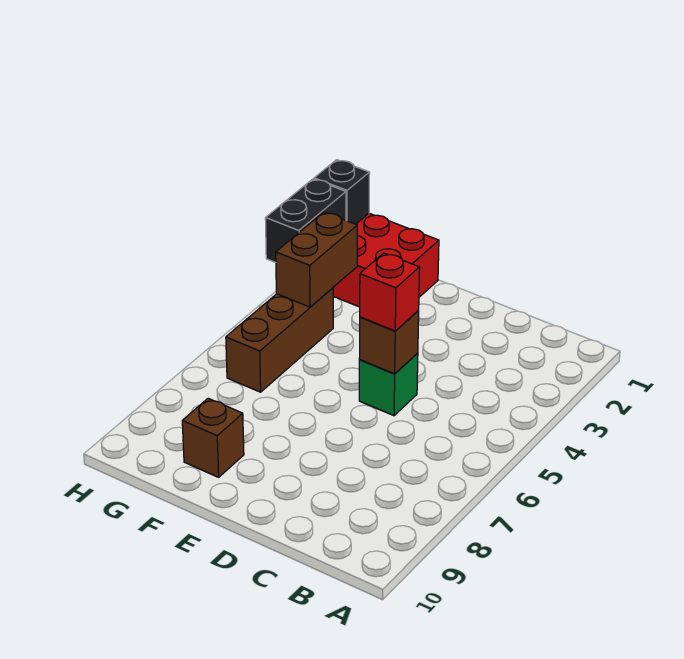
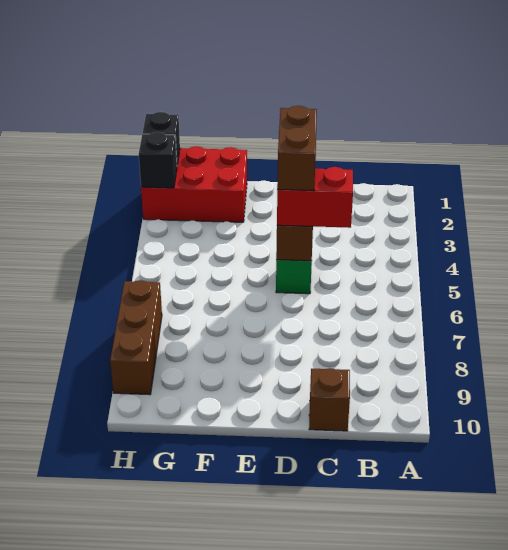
red brick D5 level 3 -> red brick C5:D5 level 3
brown brick F9 level 1 -> brown brick C10 level 1
brown brick G3:G4 level 2 -> brown brick D4:D5 level 4
brown brick G4:G6 level 1 -> brown brick H7:H9 level 1
black brick H2:H3 level 2 -> black brick H2 level 2

